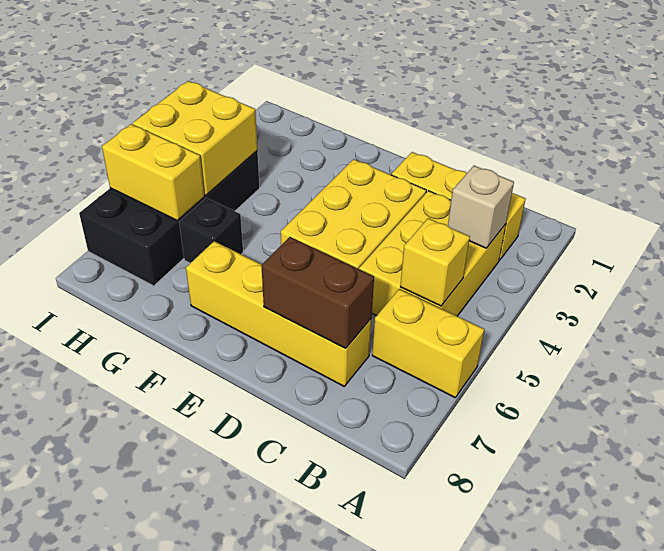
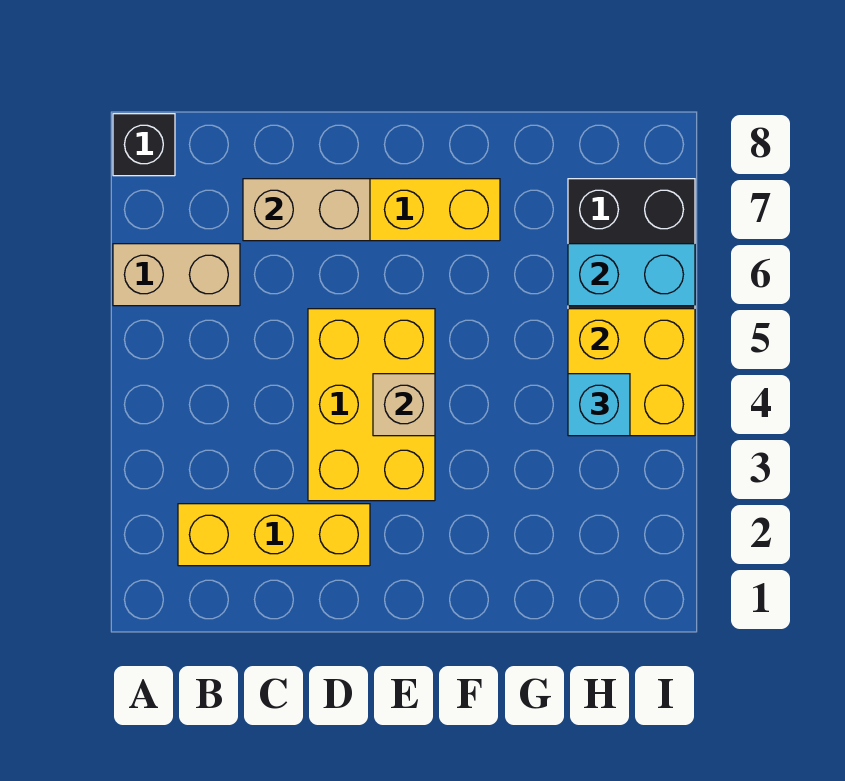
yellow brick A6:B6 level 1 -> tan brick A6:B6 level 1
yellow brick B3:C5 level 1 -> none
tan brick B3 level 2 -> tan brick E4 level 2
yellow brick B5 level 2 -> none
brown brick C7:D7 level 2 -> tan brick C7:D7 level 2
black brick G6 level 1 -> black brick A8 level 1
none -> cyan brick H4 level 3
yellow brick H6:I6 level 2 -> cyan brick H6:I6 level 2

